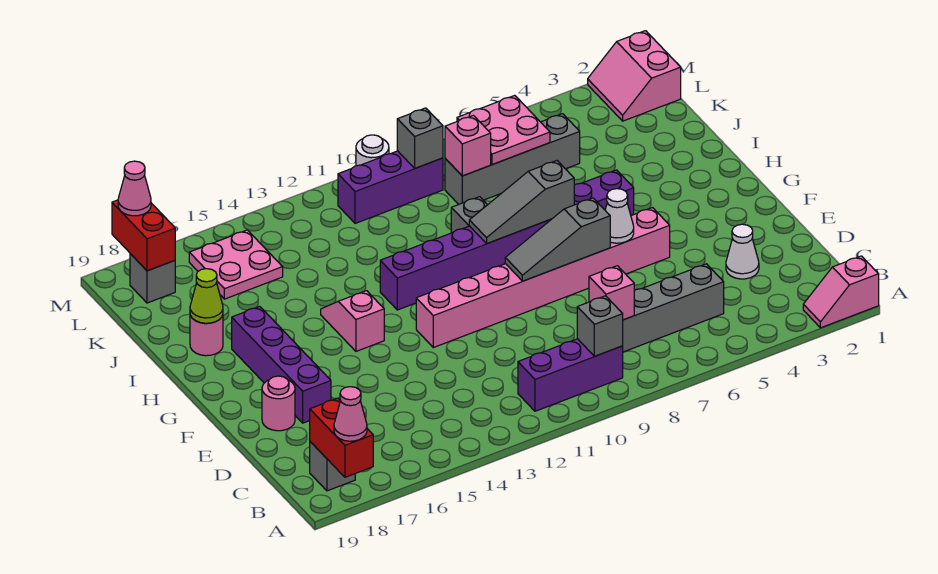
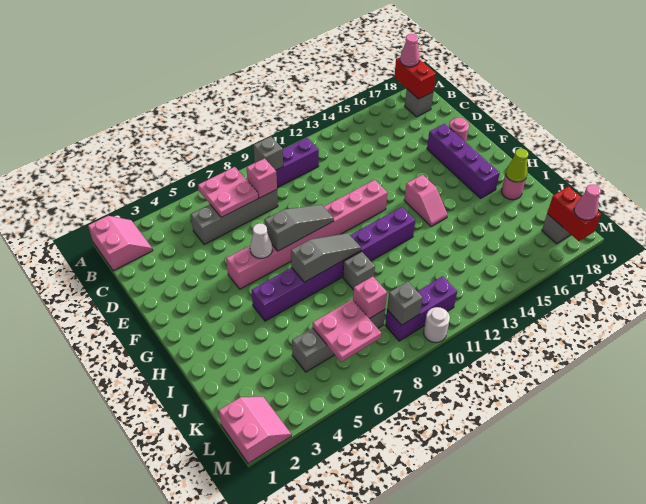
pink slope A1:A2 level 1 top 1 -> pink slope A1:B2 level 1 top 1
white cone D3 level 1 -> none
pink plate K15:L16 level 1 -> pink plate B6:C7 level 2

